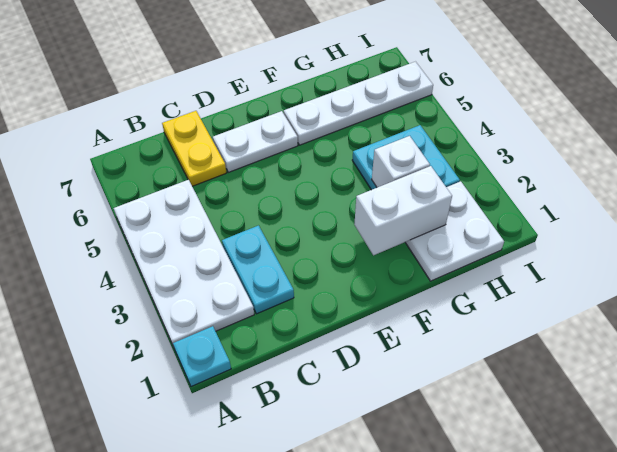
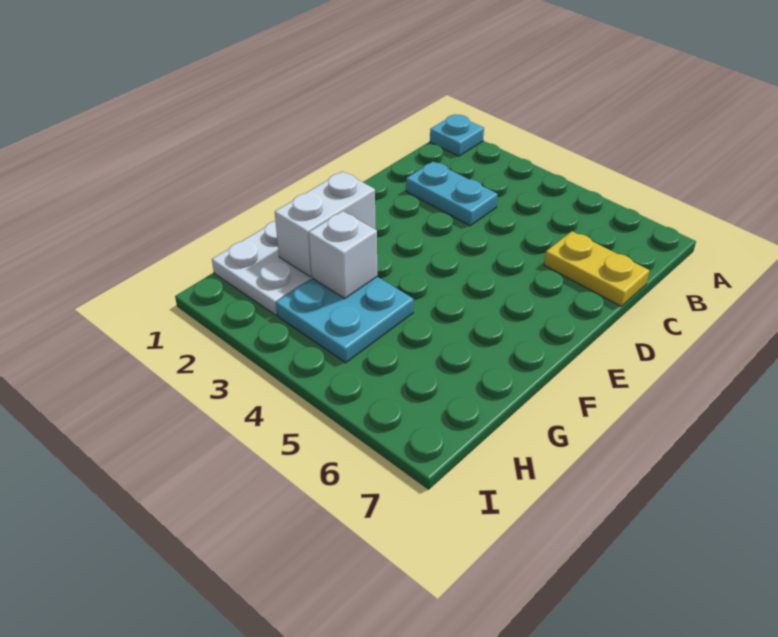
white plate A2:B5 level 1 -> none
white plate D6:E6 level 1 -> none
white plate F6:I6 level 1 -> none

